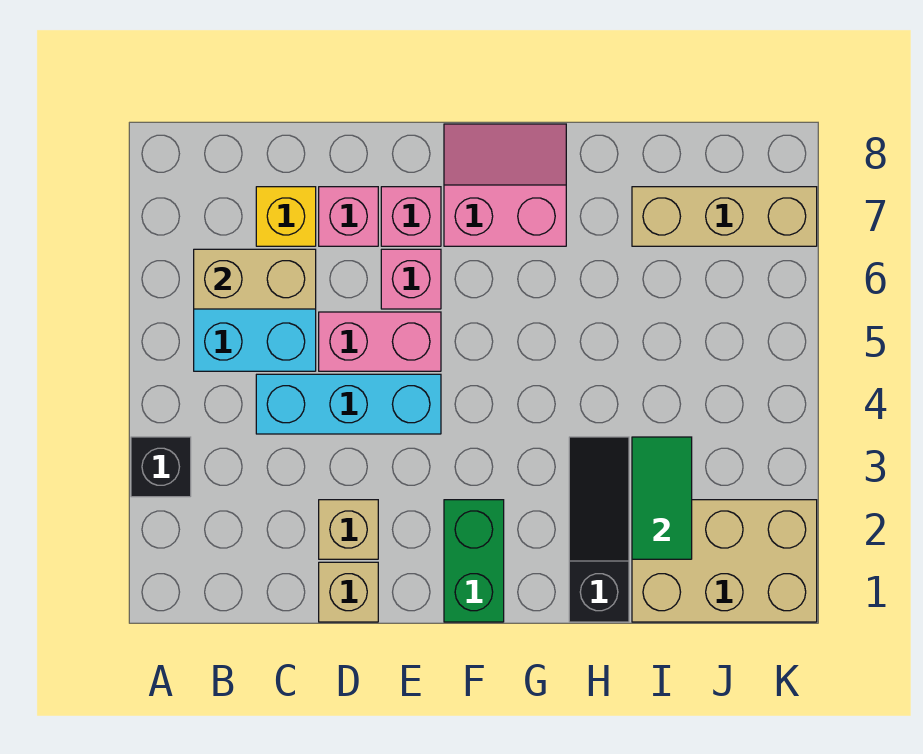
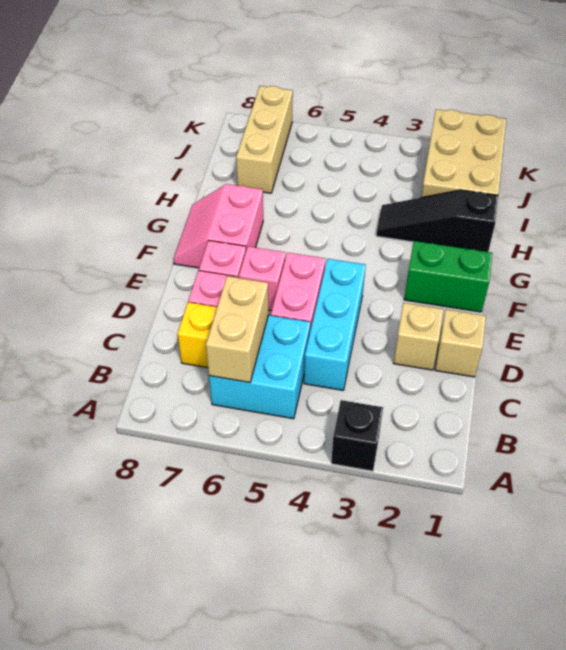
green tile I2:I3 level 2 -> none

